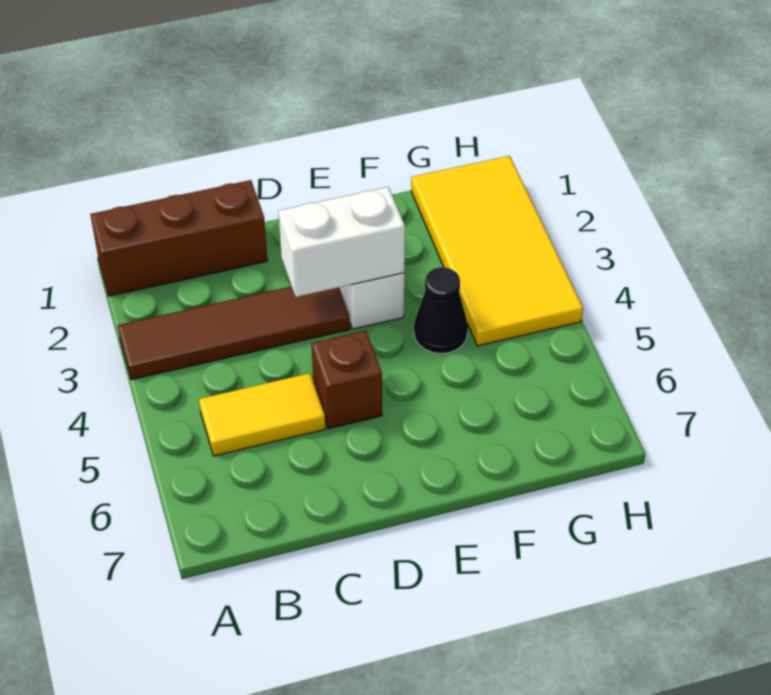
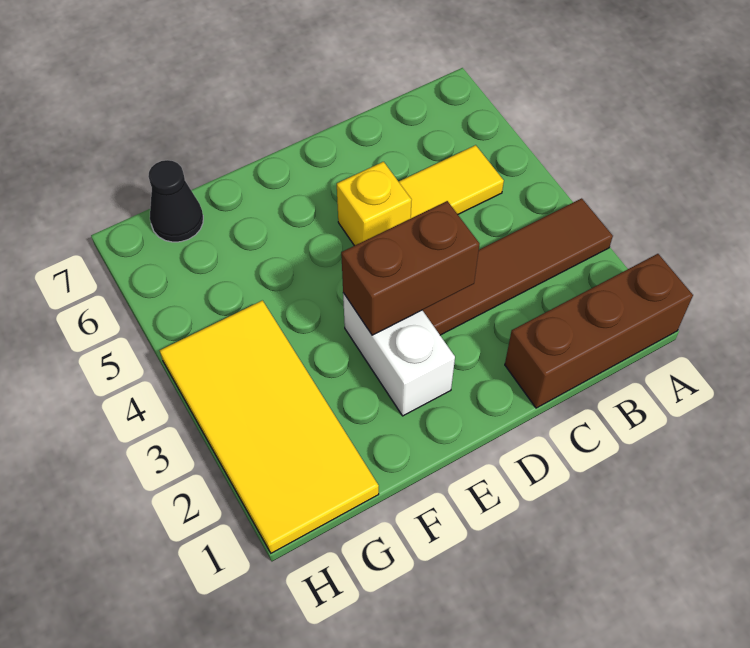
white brick D3:E3 level 2 -> brown brick D3:E3 level 2
brown brick D5 level 1 -> yellow brick D5 level 1
black cone F4 level 1 -> black cone G7 level 1

